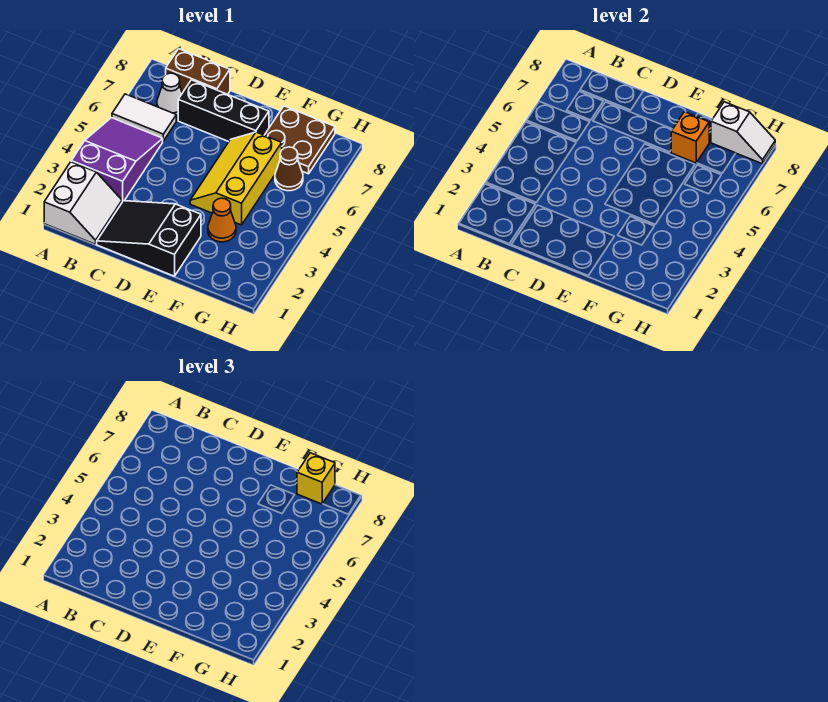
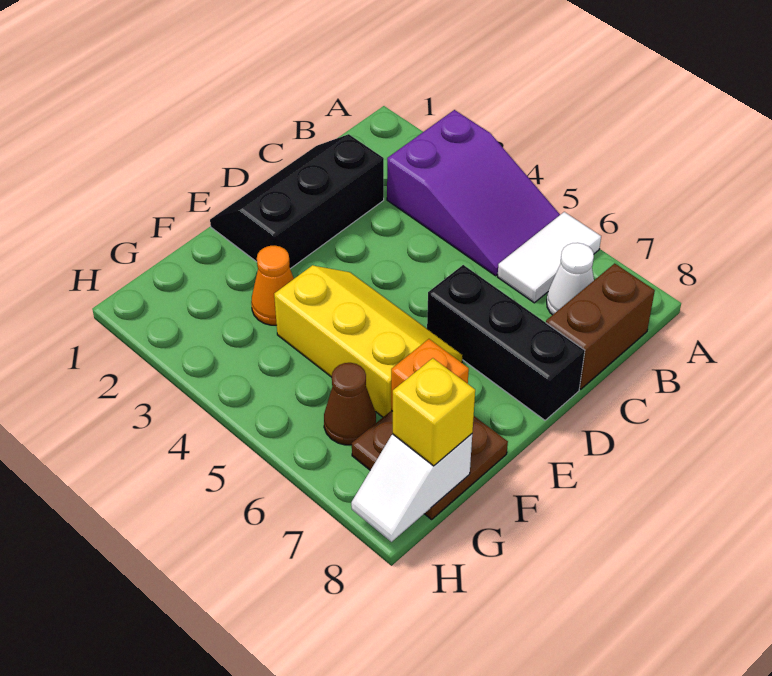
white slope A1:B2 level 1 top A -> none
black slope C1:E2 level 1 top E -> black slope C1:E2 level 1 top 2
black brick C7:E7 level 1 -> black brick D6:D8 level 1

